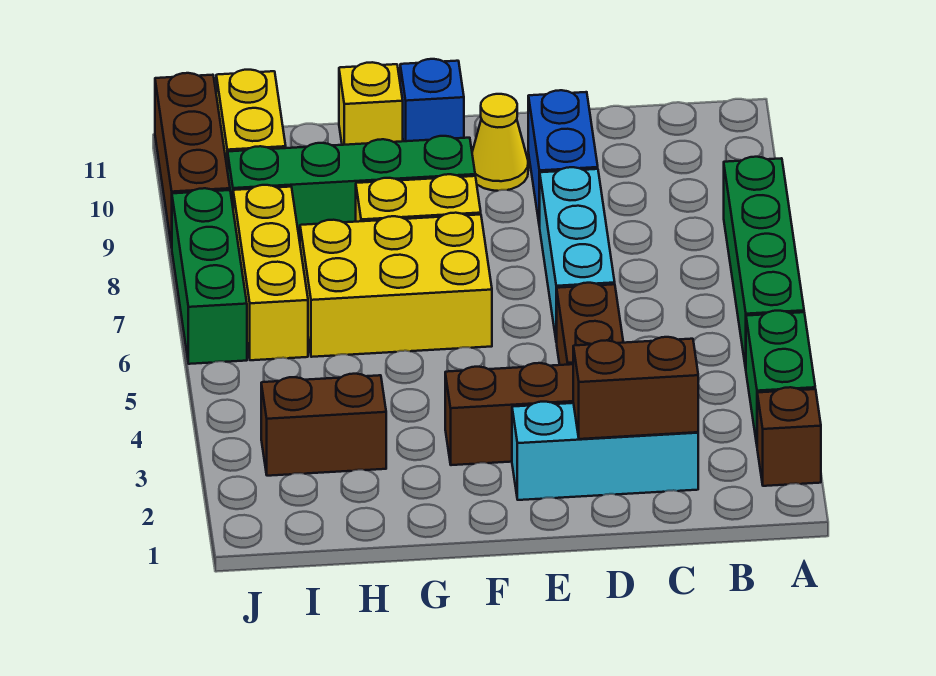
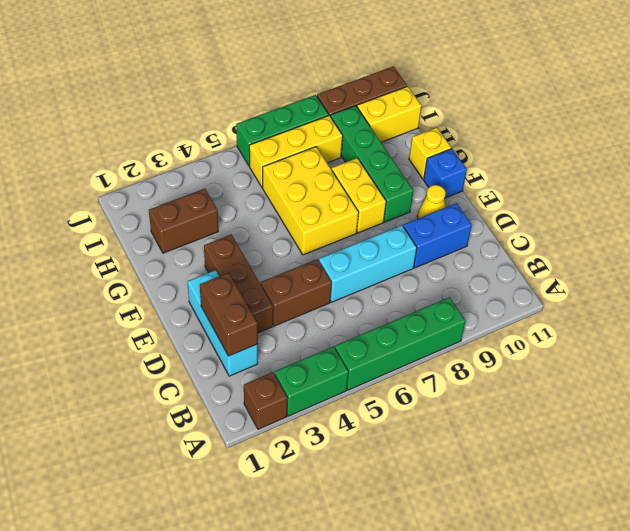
brown brick H3:I3 level 1 -> brown brick H2:H3 level 1

